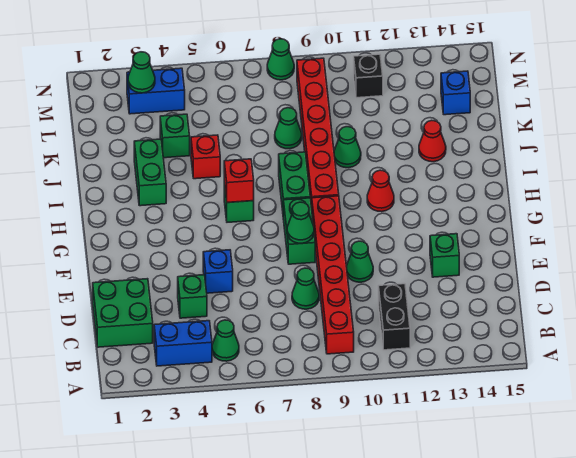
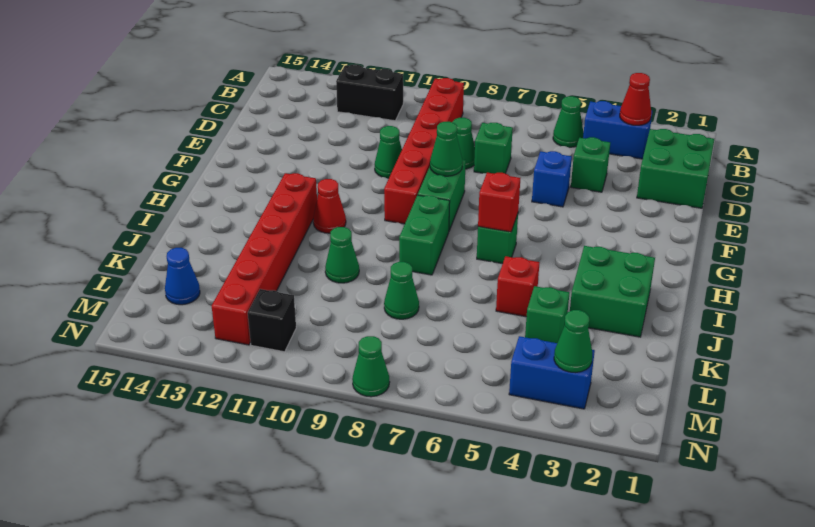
black brick B11:C11 level 1 -> black brick B11:B12 level 1
green brick E13 level 1 -> green brick D7 level 1
red brick H9:M9 level 1 -> red brick H12:M12 level 1
green brick I3:J3 level 1 -> green brick I2:J3 level 1
red cone J13 level 1 -> red cone B3 level 2
blue brick L14 level 1 -> blue cone L14 level 1

